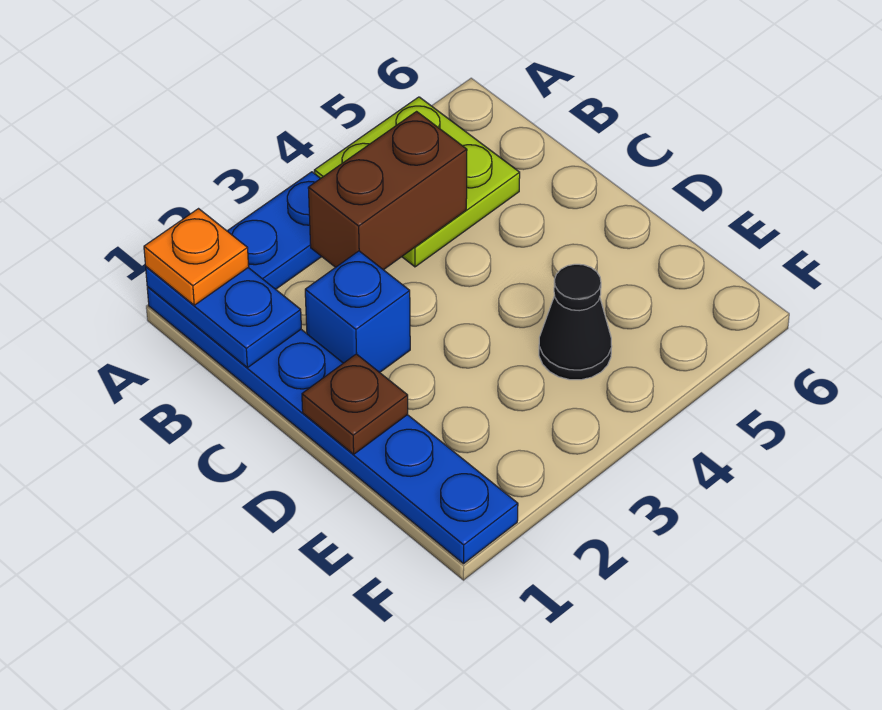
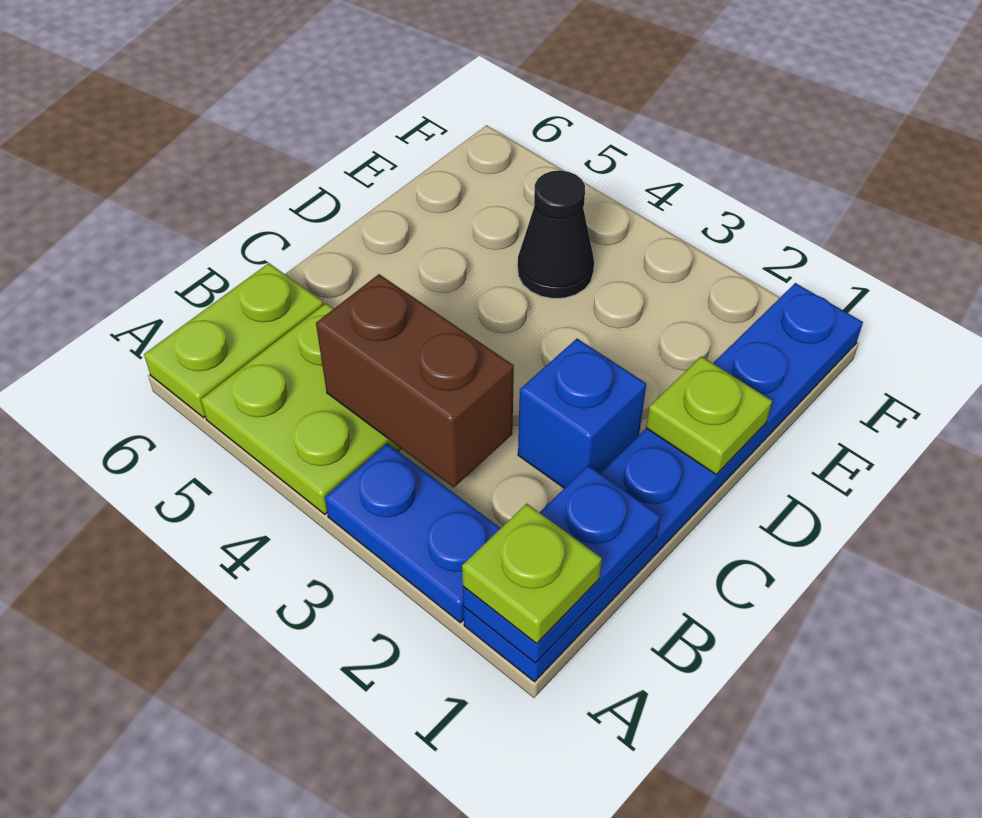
orange plate A1 level 3 -> lime plate A1 level 3
none -> lime plate A6:B6 level 1
brown plate D1 level 2 -> lime plate D1 level 2

